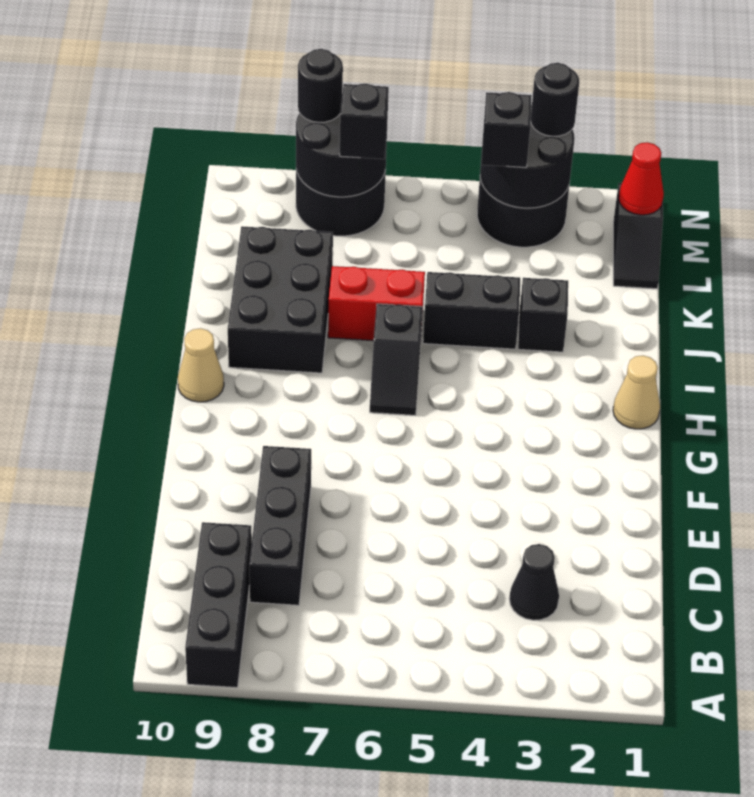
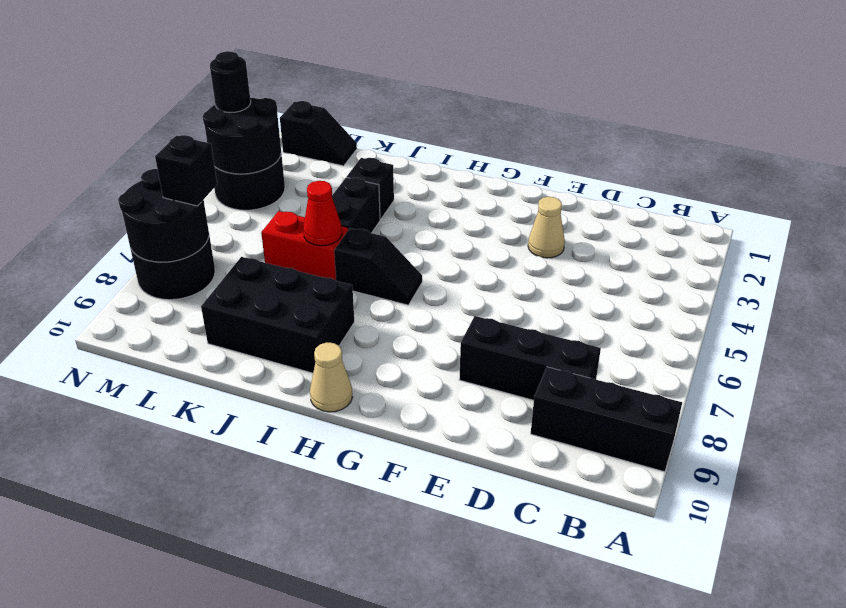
black cone C3 level 1 -> none
tan cone H1 level 1 -> tan cone E3 level 1
red brick J6:J7 level 1 -> red brick J6:K6 level 1
red cone M1 level 2 -> red cone J6 level 2
black brick M4 level 3 -> none
black round brick N8 level 3 -> none

